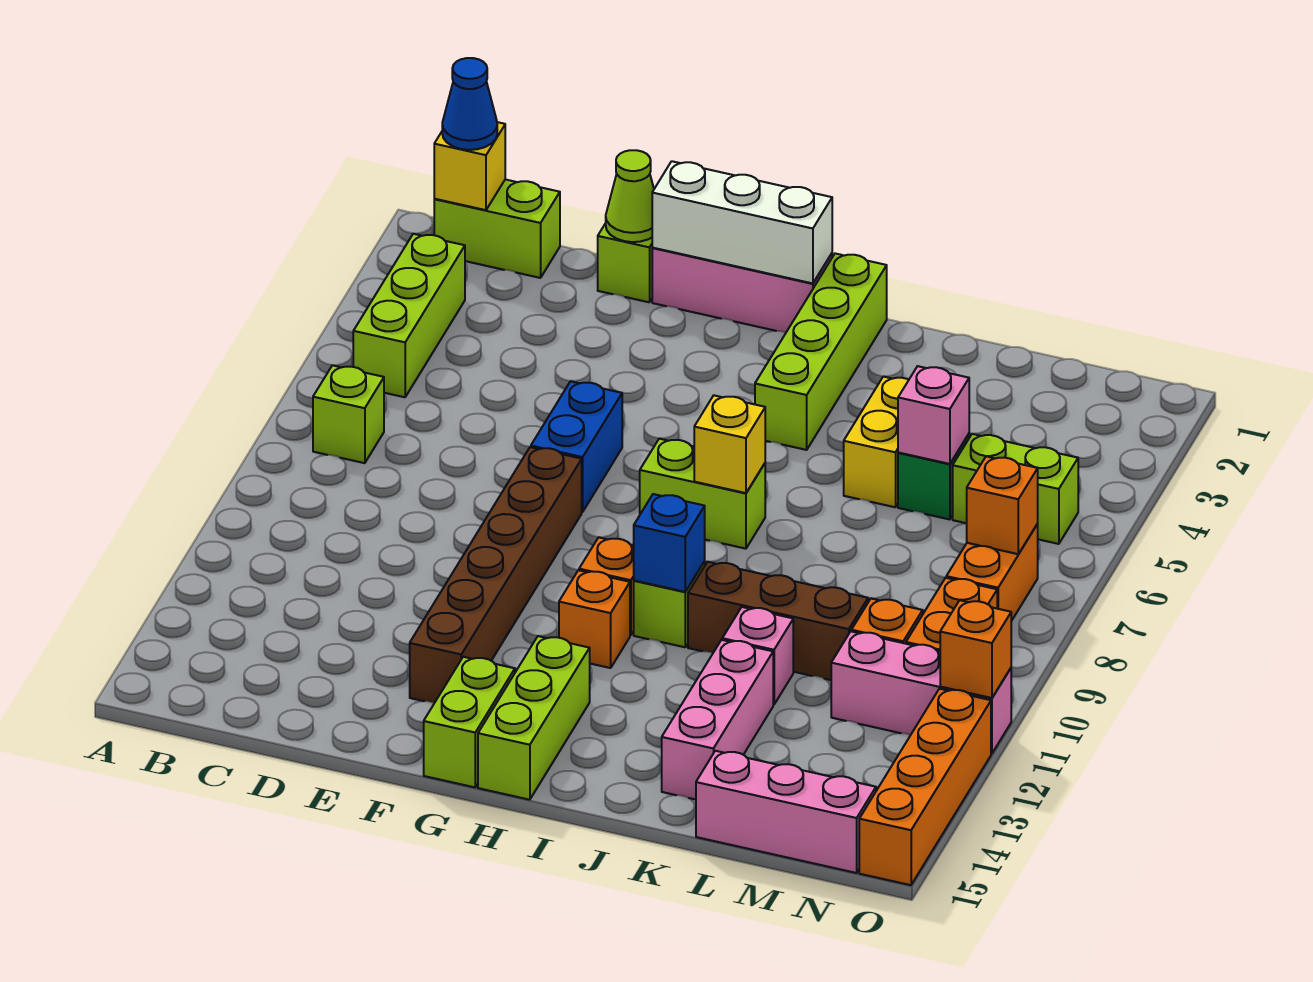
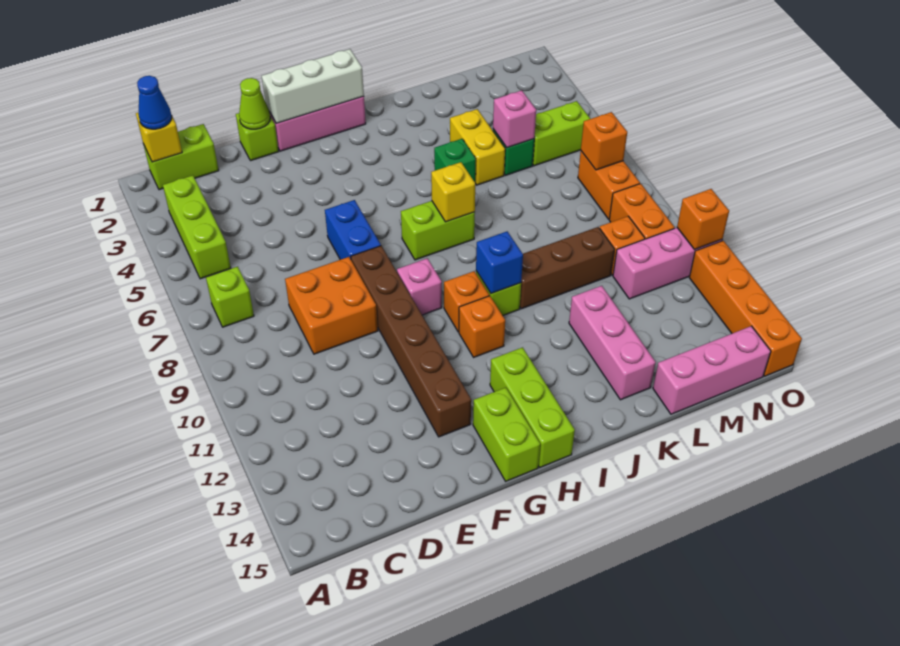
none -> orange brick D8:E9 level 1
lime brick I1:I4 level 1 -> none
none -> green brick J5 level 1
pink brick K11 level 1 -> pink brick G9 level 1

